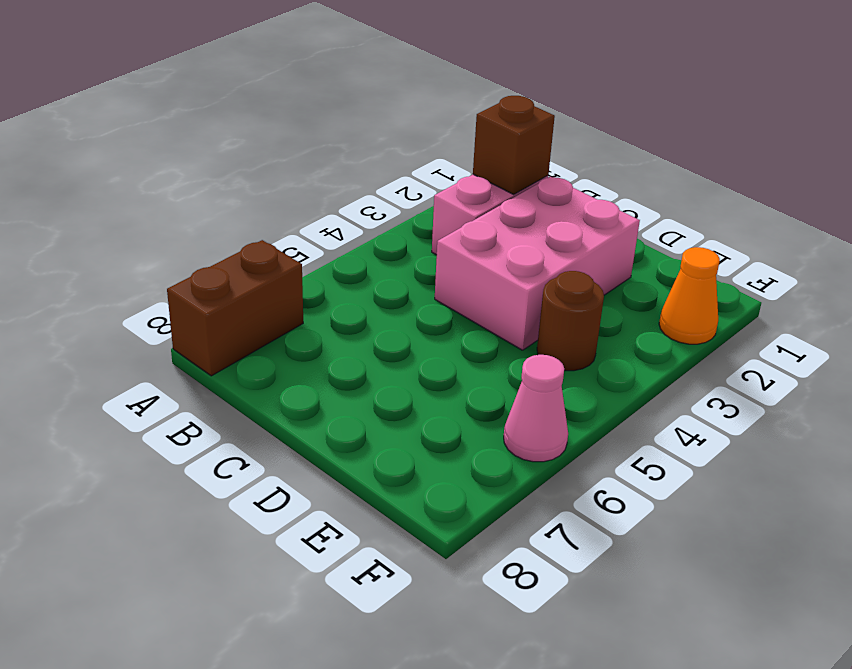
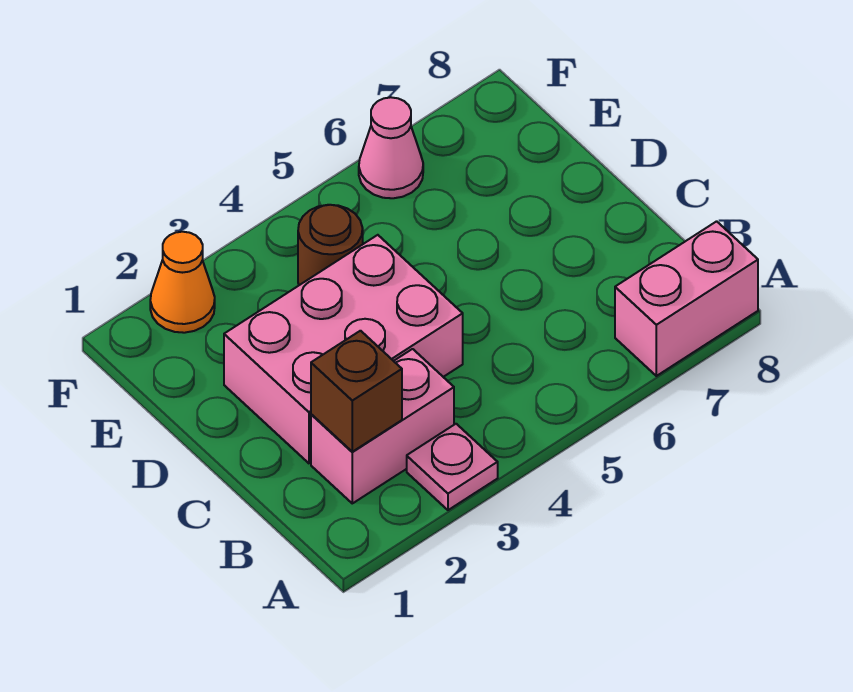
none -> pink plate A3 level 1
brown brick A7:A8 level 1 -> pink brick A7:A8 level 1

